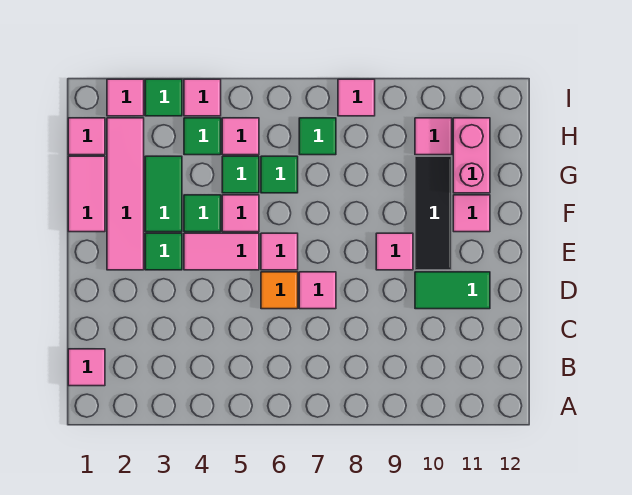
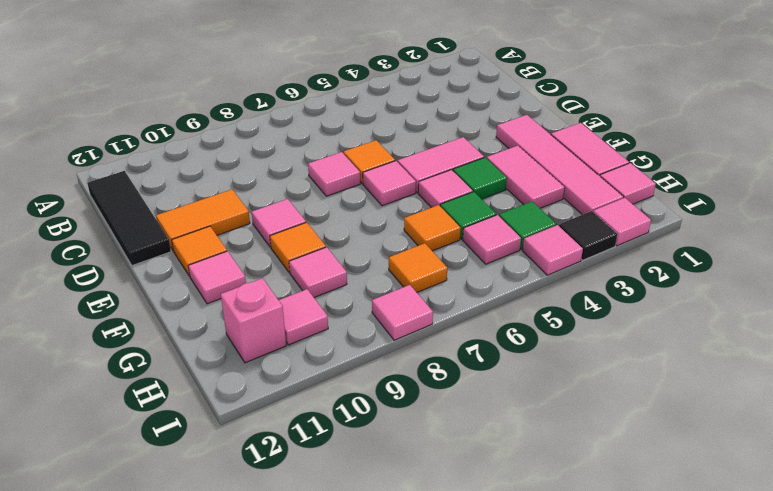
pink tile B1 level 1 -> pink tile G9 level 1
green tile D10:D11 level 1 -> orange tile D10:D11 level 1
green tile E3 level 1 -> none
black tile E10:G10 level 1 -> black tile B12:D12 level 1
none -> orange tile E11 level 1
green tile F3:G3 level 1 -> pink tile F3:G3 level 1
none -> orange tile F9 level 1
green tile G6 level 1 -> orange tile G6 level 1
pink brick G11:H11 level 1 -> pink brick H11 level 1
green tile H7 level 1 -> orange tile H7 level 1
green tile I3 level 1 -> black tile I3 level 1

